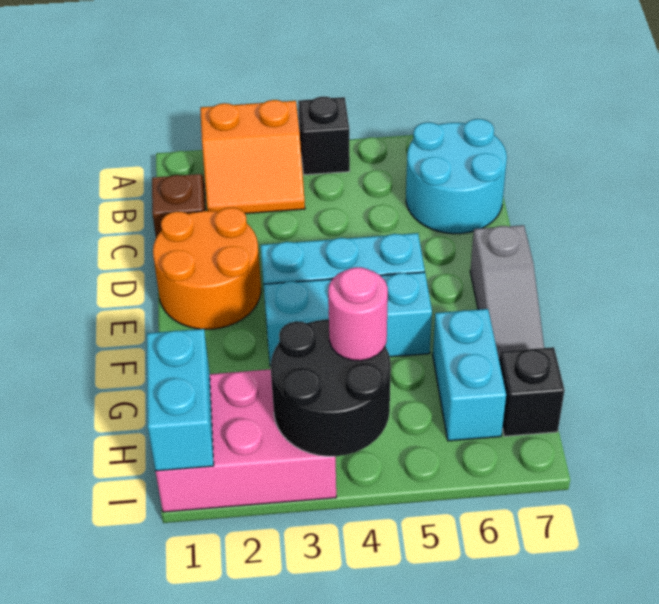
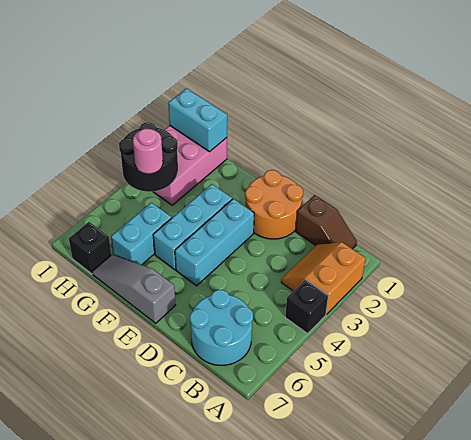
cyan brick G6:H6 level 1 -> cyan brick G5:G6 level 1

